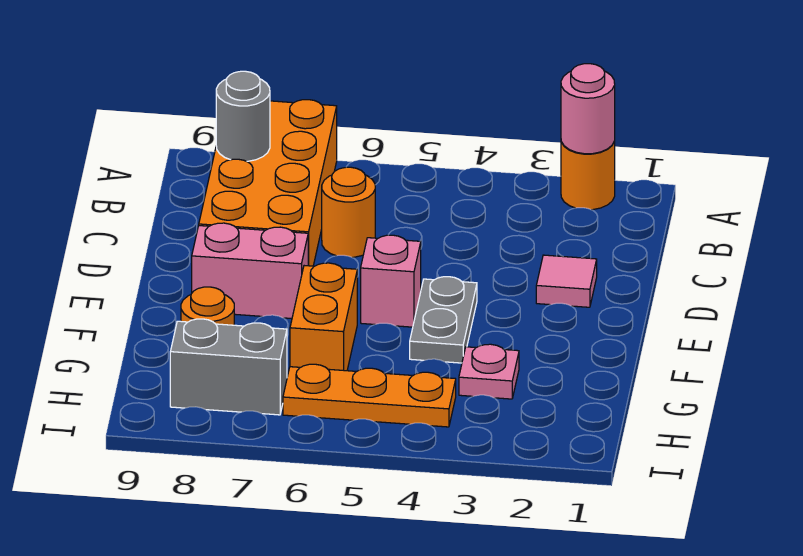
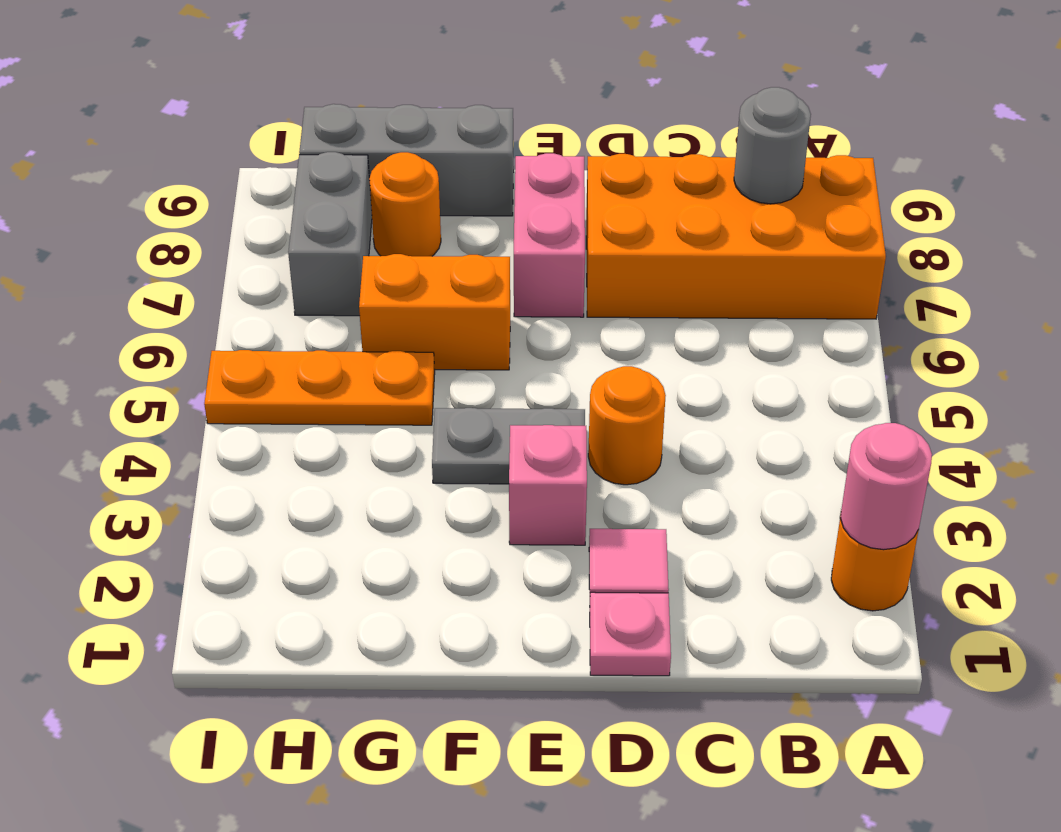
orange round brick C6 level 1 -> orange round brick D4 level 1
pink brick E5 level 1 -> pink brick E3 level 1
none -> grey brick F9:H9 level 1
pink plate G3 level 1 -> pink plate D1 level 1
orange plate H4:H6 level 1 -> orange plate G5:I5 level 1

